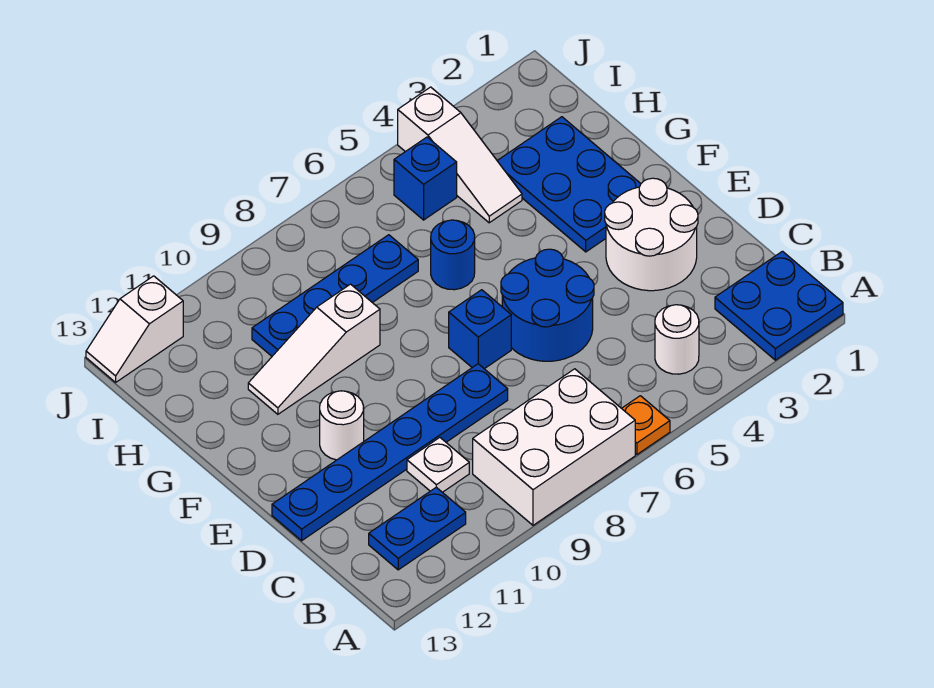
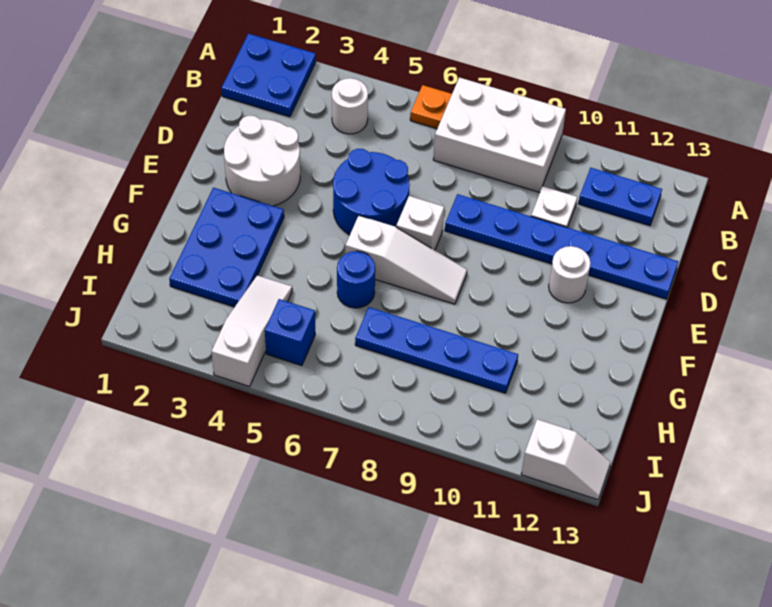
blue brick E7 level 1 -> white brick E7 level 1
white slope G9:G11 level 1 top 9 -> white slope F6:F8 level 1 top 6

